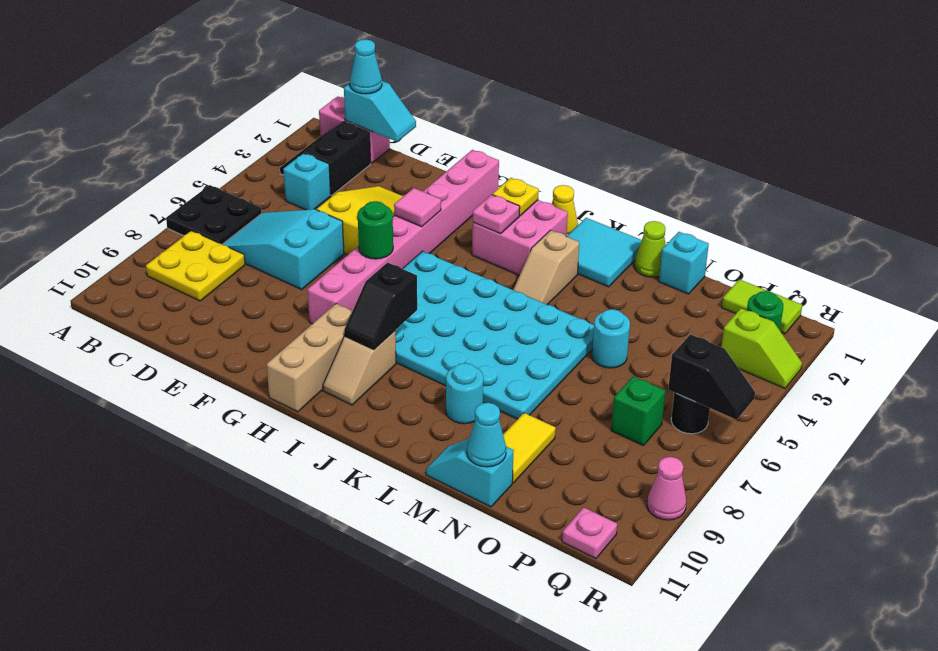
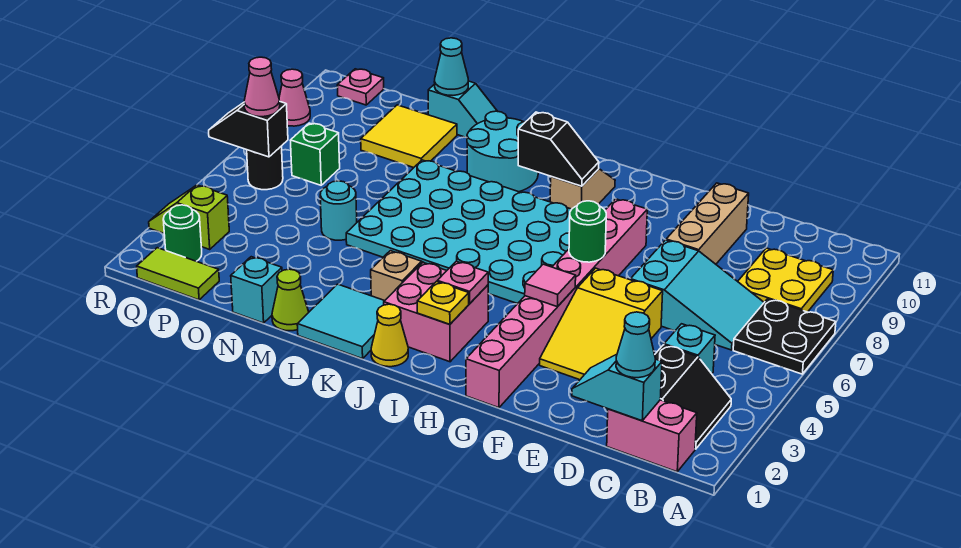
tan brick H9:H11 level 1 -> tan brick E8:E10 level 1
black slope I8:I9 level 2 top 8 -> black slope I9:J9 level 2 top J
cyan round brick L9 level 1 -> cyan round brick K9:L10 level 1
yellow tile N9:N10 level 1 -> yellow tile N9:O10 level 1
none -> pink cone Q6 level 3

